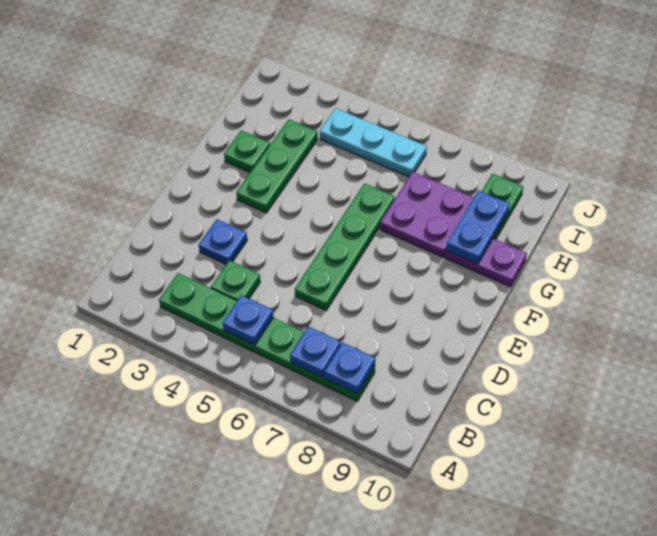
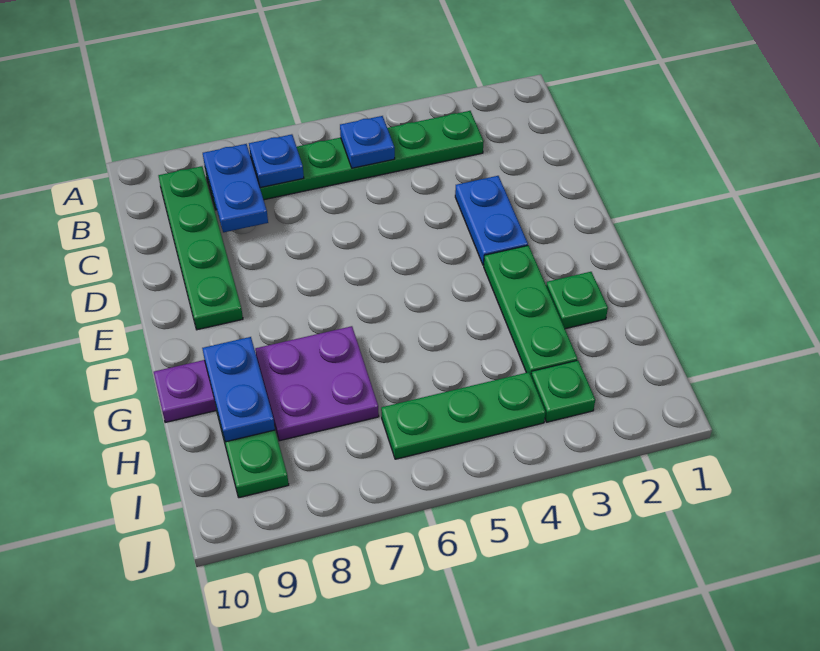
blue plate B8 level 2 -> blue plate B8:C8 level 2
green plate C4 level 1 -> green plate I3 level 1
blue plate D3 level 1 -> blue plate D3:E3 level 1
green plate D6:G6 level 1 -> green plate B9:E9 level 1
cyan plate I4:I6 level 1 -> green plate I4:I6 level 1

